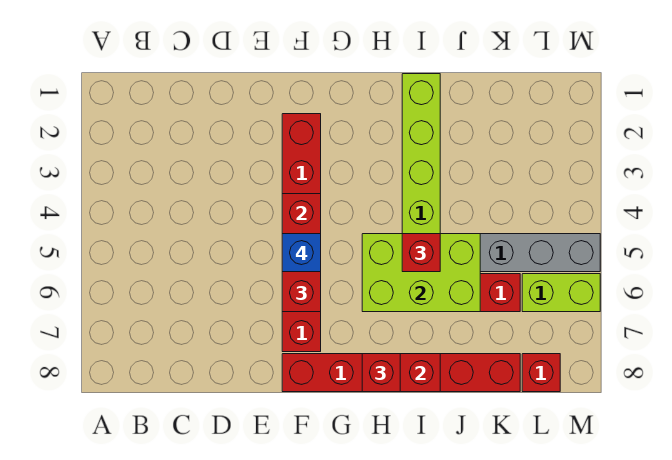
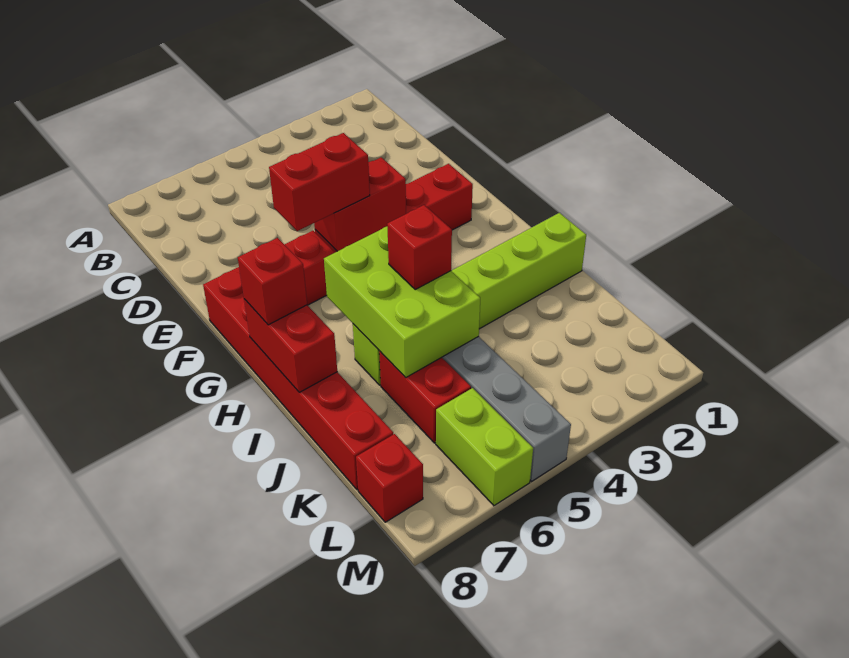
blue brick F5 level 4 -> none

